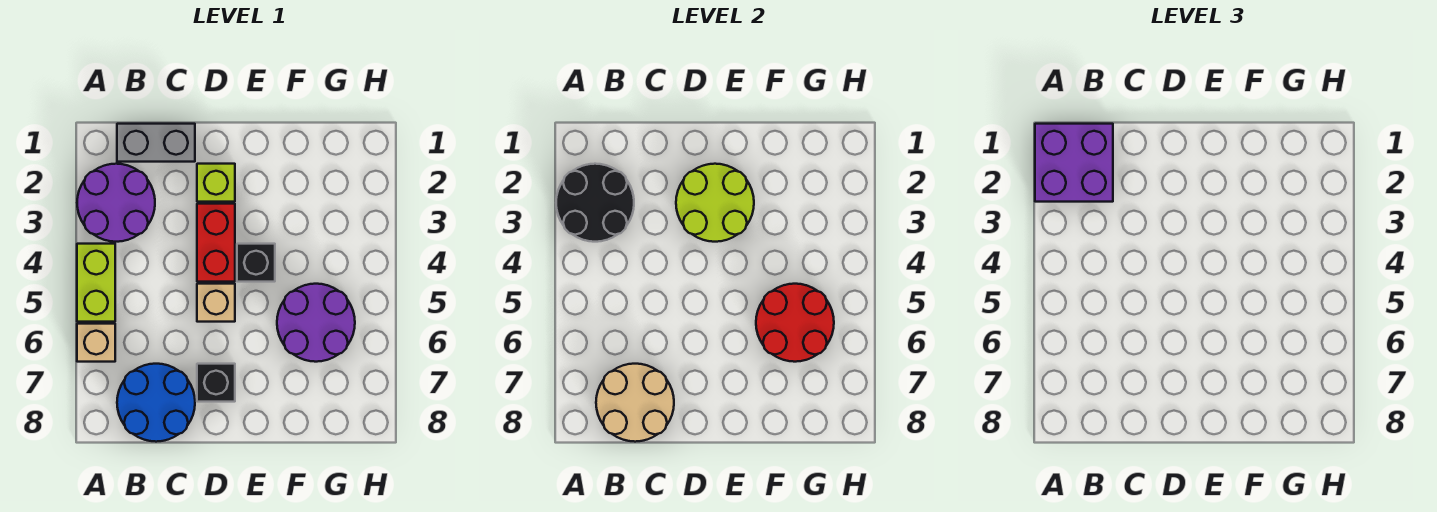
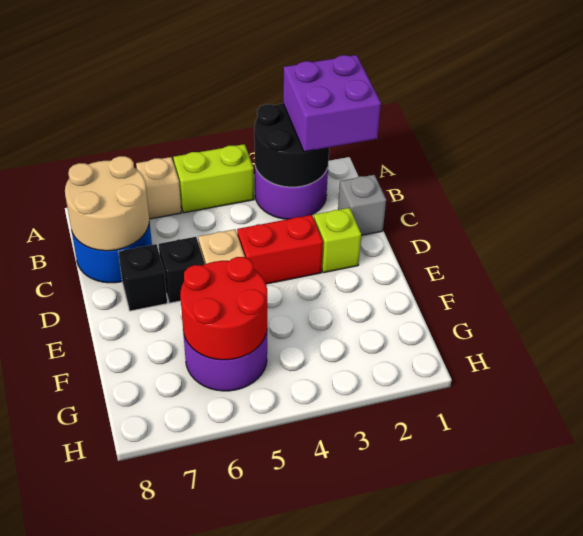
grey brick B1:C1 level 1 -> grey brick C1 level 1
lime round brick D2:E3 level 2 -> none
black brick E4 level 1 -> black brick D6 level 1

